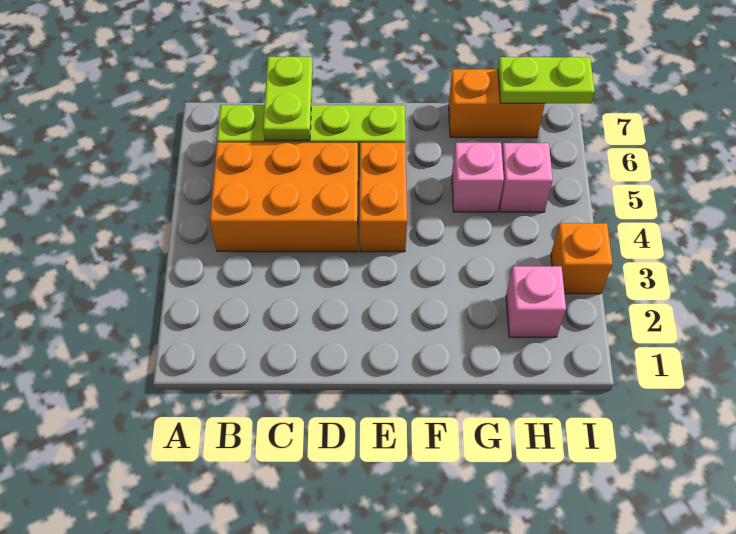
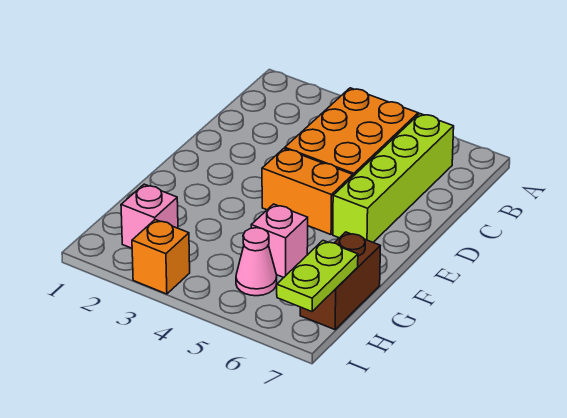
lime plate C6:C7 level 2 -> none
orange brick G7:H7 level 1 -> brown brick G7:H7 level 1
pink brick H5 level 1 -> pink cone H5 level 1

